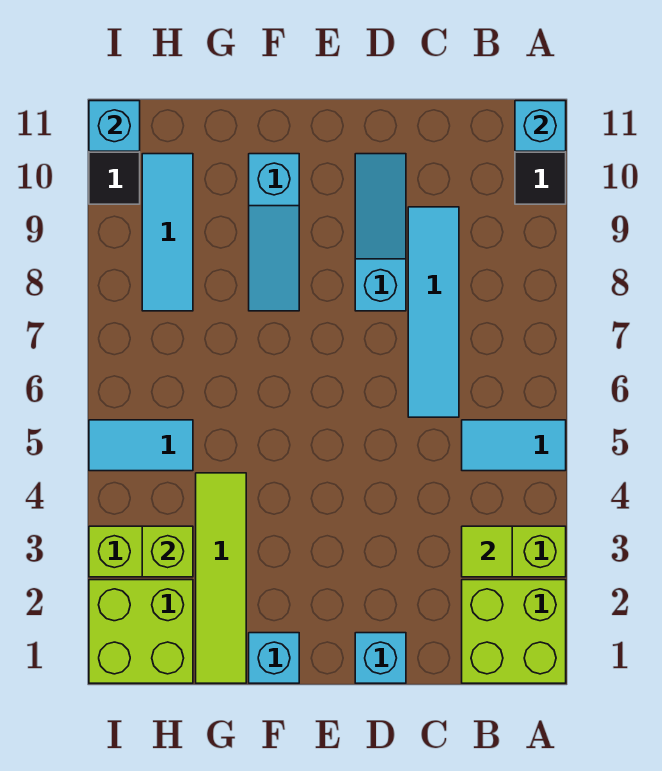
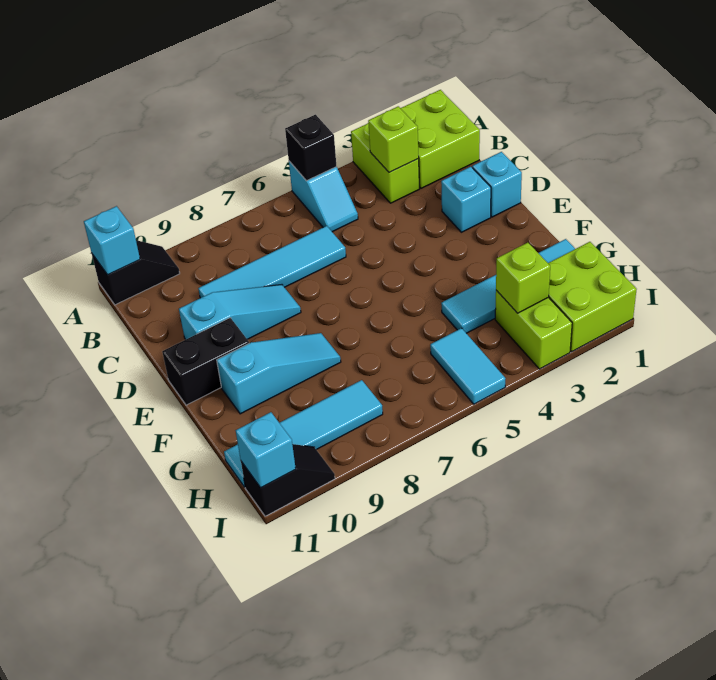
cyan tile A5:B5 level 1 -> cyan slope A5:B5 level 1 top A
none -> black brick A5 level 2
lime tile B3 level 2 -> lime brick B3 level 2
cyan slope D8:D10 level 1 top 8 -> cyan slope D8:D10 level 1 top 10
none -> black brick E10:E11 level 1
cyan brick F1 level 1 -> cyan brick D2 level 1
lime tile G1:G4 level 1 -> cyan tile G1:G4 level 1
cyan tile H8:H10 level 1 -> cyan tile H8:H11 level 1

